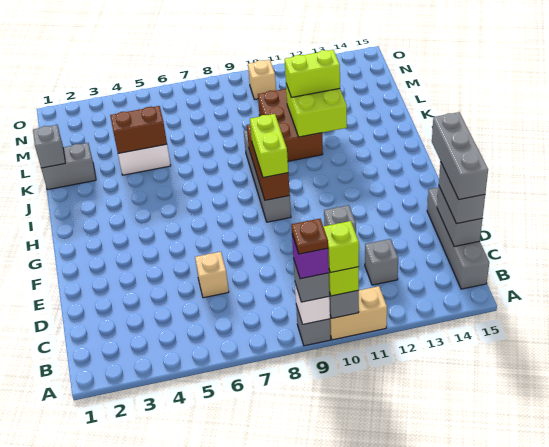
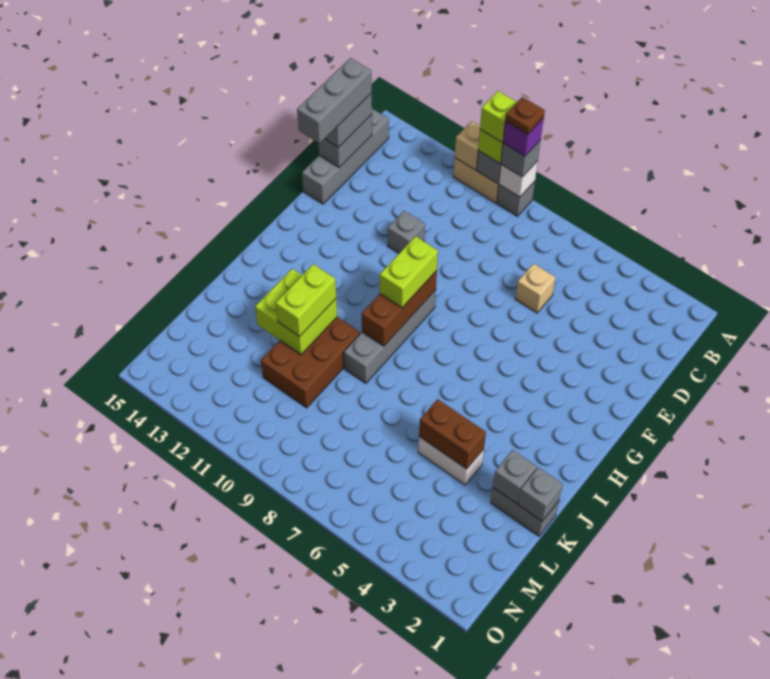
grey brick C12 level 1 -> grey brick K2 level 2
lime brick K11:K12 level 3 -> lime brick J11:K11 level 3
tan brick N10 level 1 -> tan brick A11 level 2

